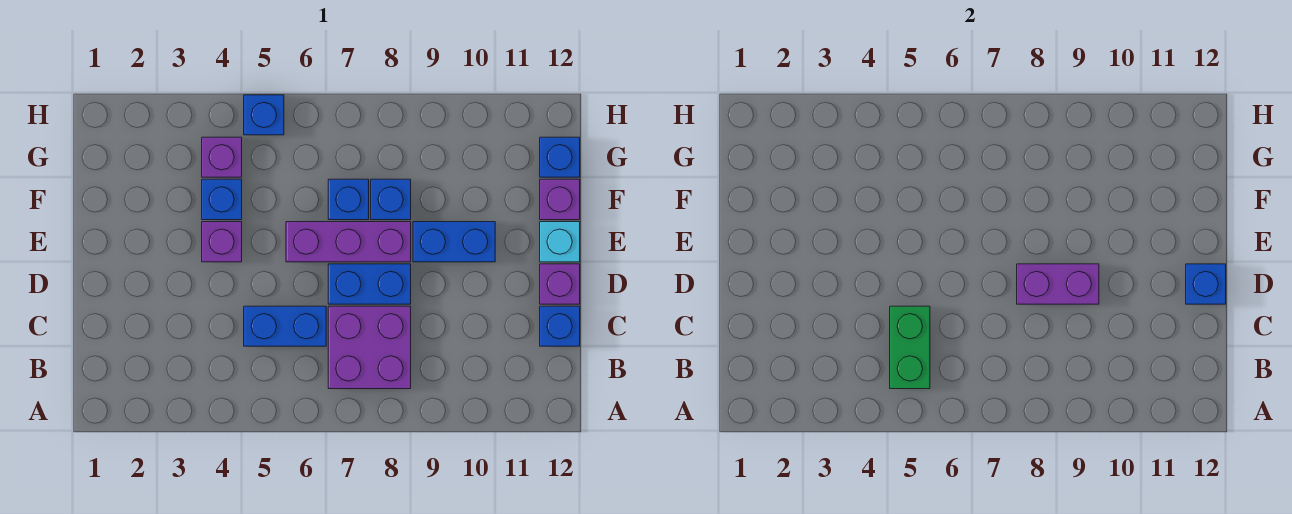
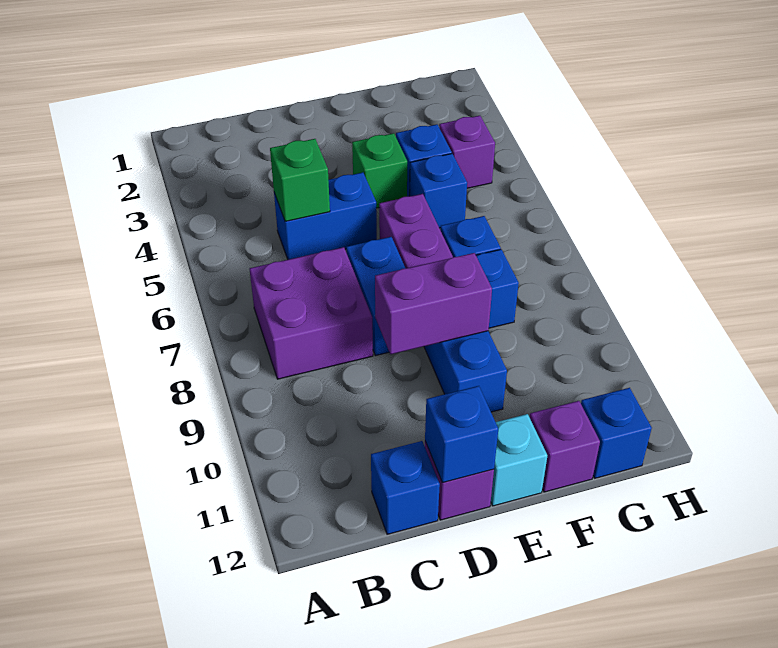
green brick B5:C5 level 2 -> green brick C5 level 2
blue brick C5:C6 level 1 -> blue brick C5:D5 level 1
purple brick D8:D9 level 2 -> purple brick D9:E9 level 2
purple brick E4 level 1 -> green brick E4 level 1
blue brick H5 level 1 -> blue brick F5 level 1

